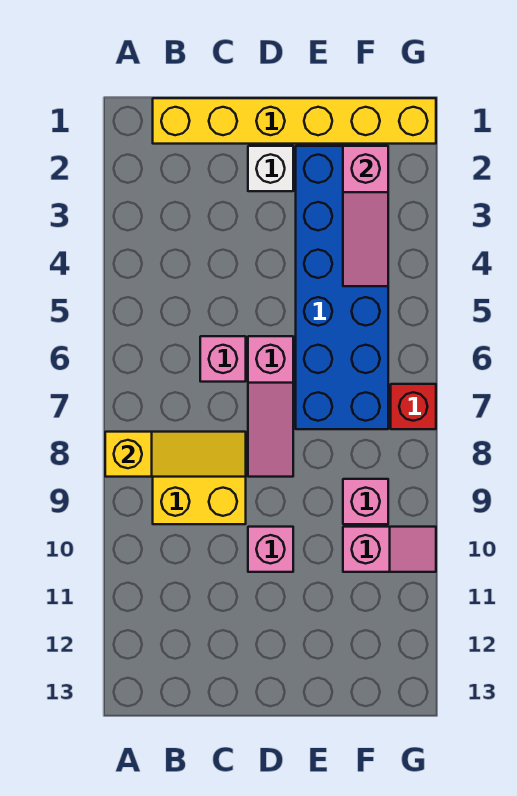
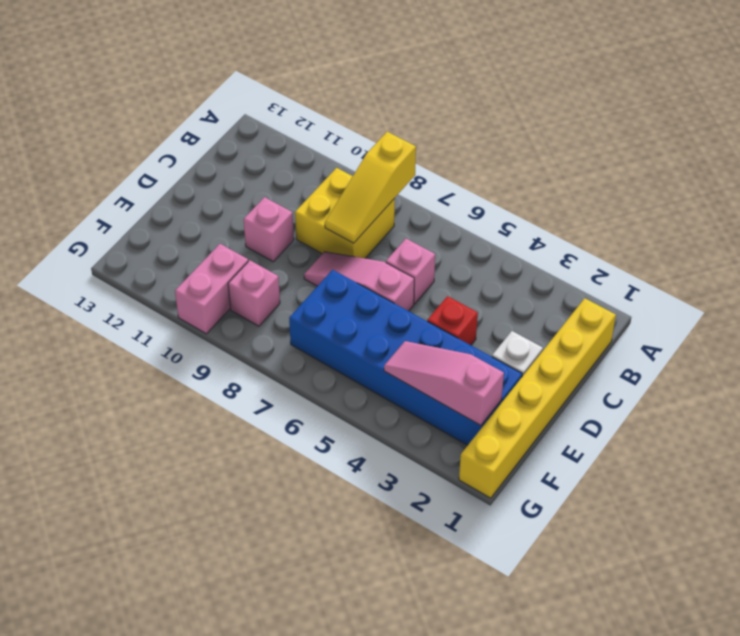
pink slope F10:G10 level 1 top F -> pink brick F10:G10 level 1
red brick G7 level 1 -> red brick D4 level 1

